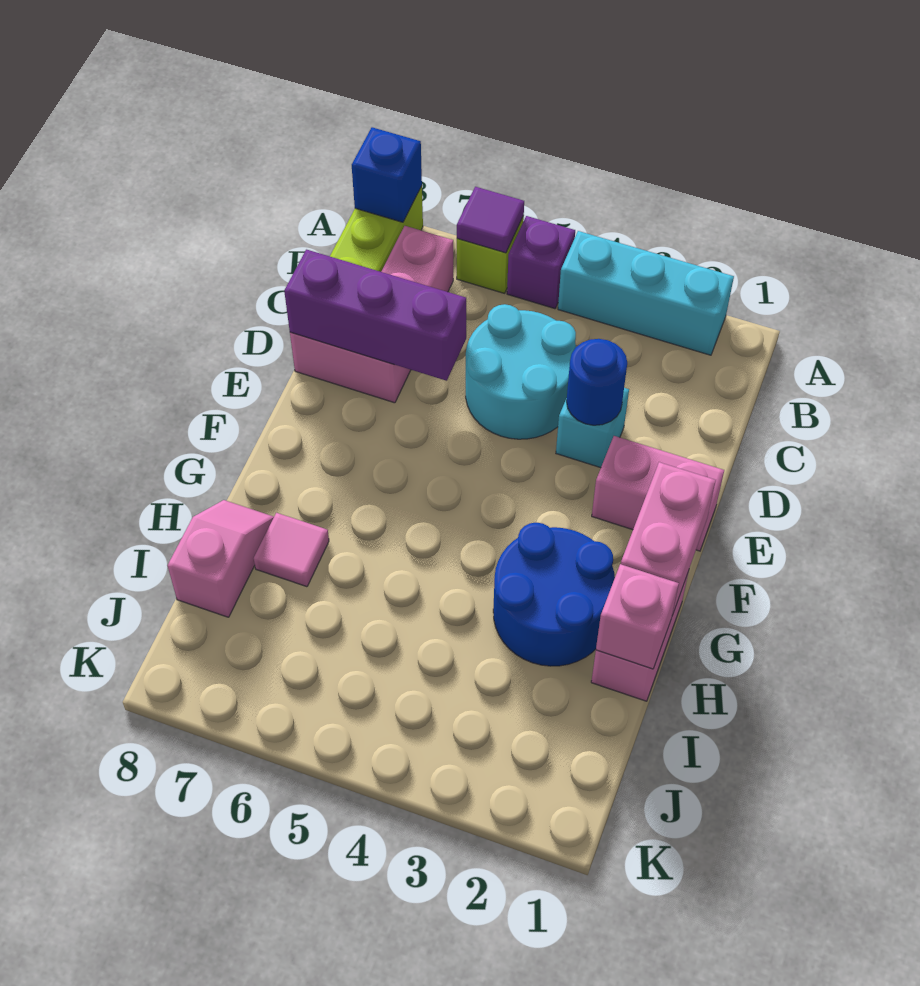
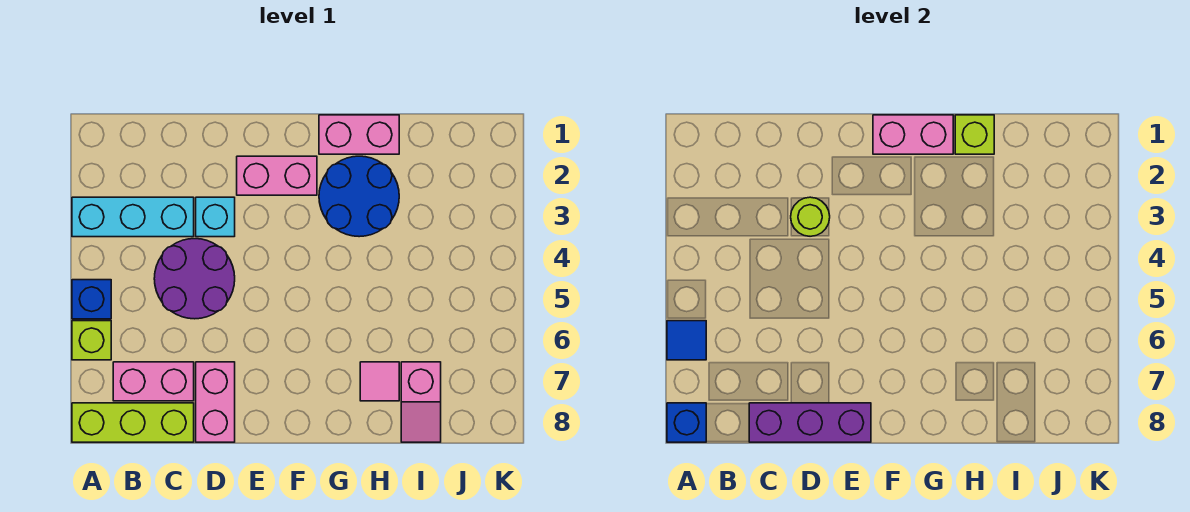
cyan brick A2:A4 level 1 -> cyan brick A3:C3 level 1
purple brick A5 level 1 -> blue brick A5 level 1
purple tile A6 level 2 -> blue tile A6 level 2
cyan round brick C4:D5 level 1 -> purple round brick C4:D5 level 1
blue round brick D3 level 2 -> lime round brick D3 level 2
purple brick D6:D8 level 2 -> purple brick C8:E8 level 2
pink brick E1:E2 level 1 -> pink brick E2:F2 level 1
pink brick H1 level 2 -> lime brick H1 level 2
pink slope H8:I8 level 1 top I -> pink slope I7:I8 level 1 top 7

